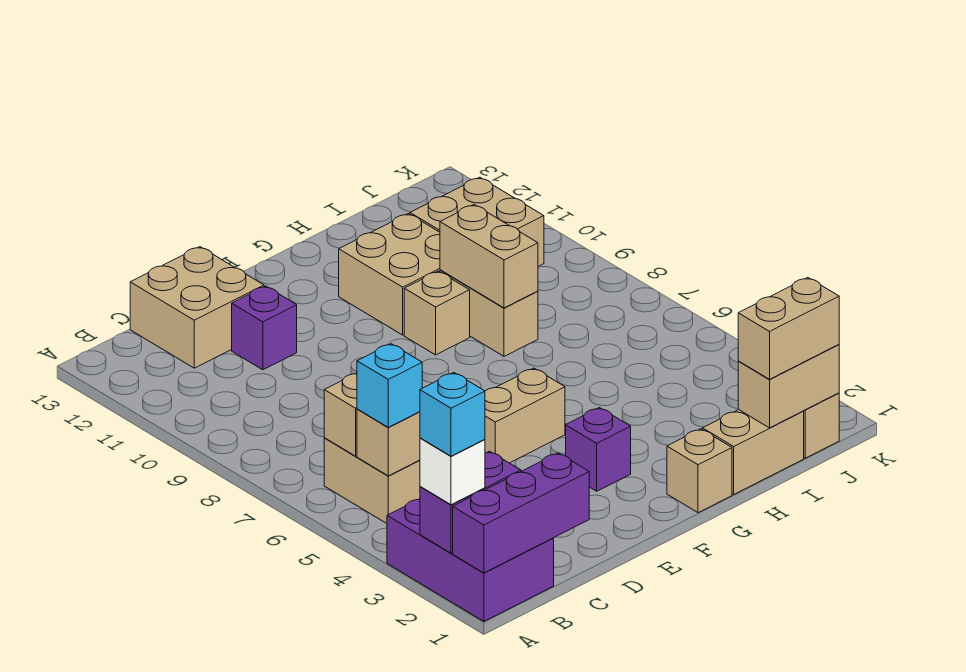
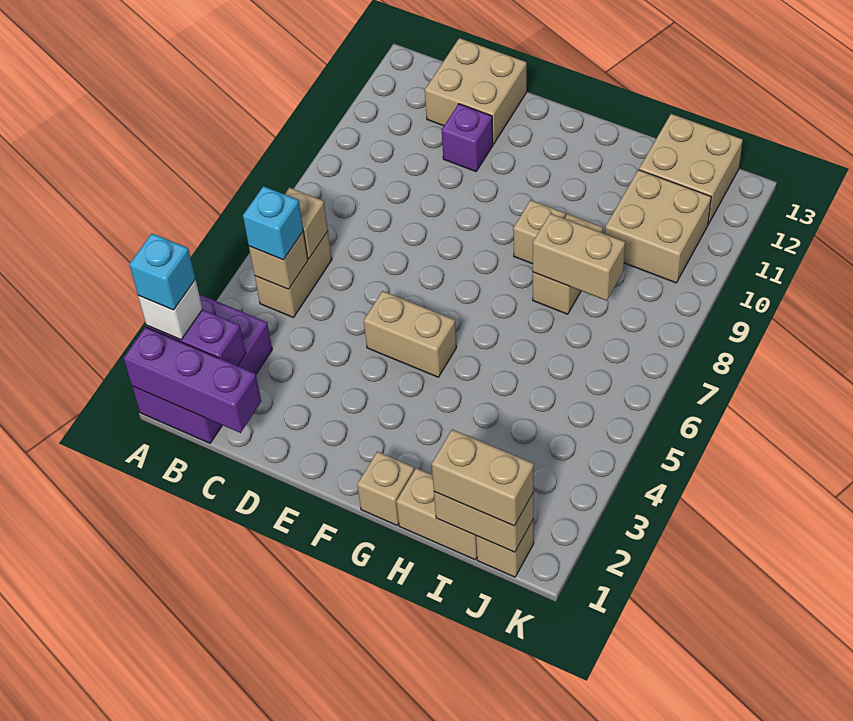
purple brick F3 level 1 -> none
tan brick G10:H11 level 1 -> tan brick I12:J13 level 1
tan brick H8:H9 level 2 -> tan brick H8:I8 level 2

